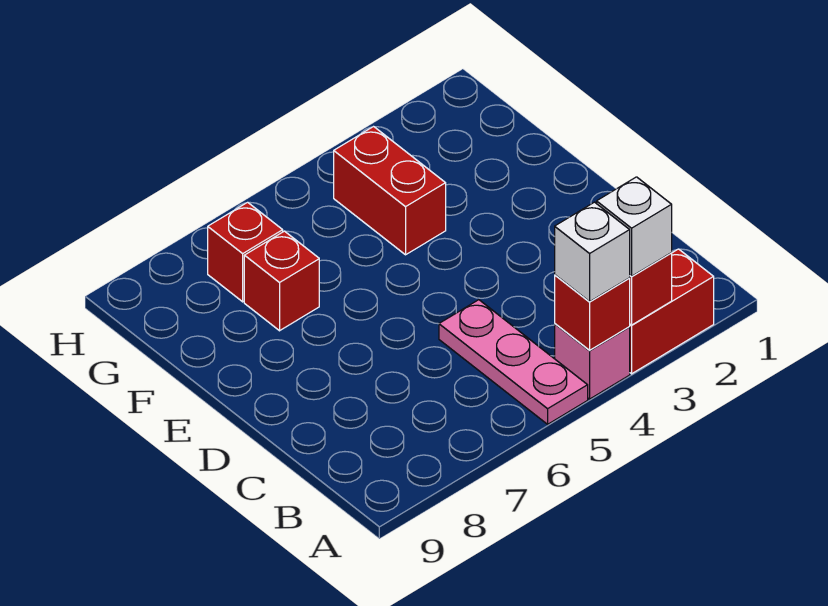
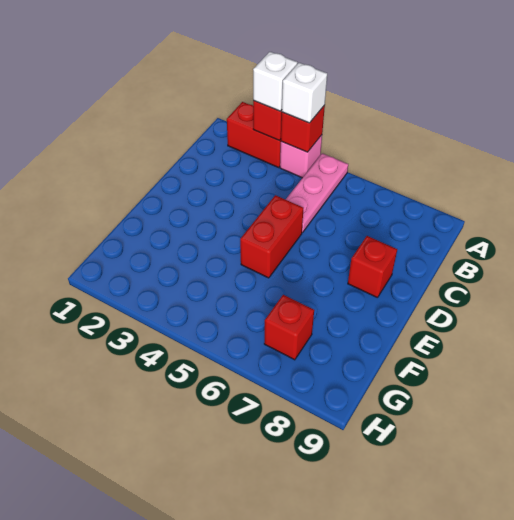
red brick F4:G4 level 1 -> red brick D5:E5 level 1
red brick F7 level 1 -> red brick D8 level 1

